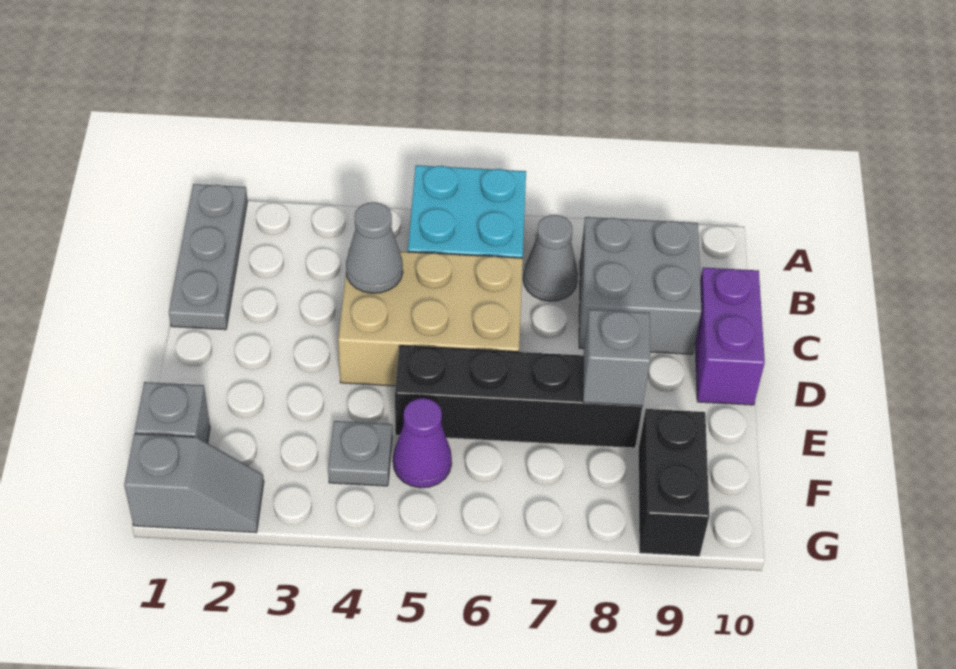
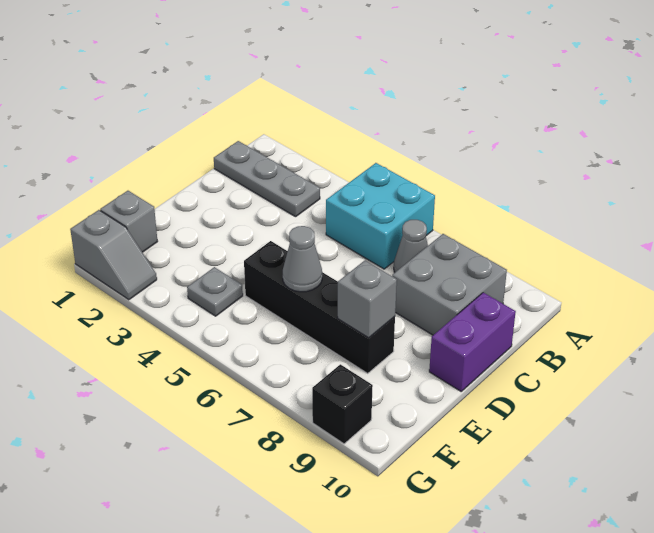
grey plate A1:C1 level 1 -> grey plate B1:B3 level 1
tan brick C4:D6 level 1 -> none
grey cone C4 level 2 -> grey cone E6 level 2
purple cone F5 level 1 -> none
black brick F9:G9 level 1 -> black brick G9 level 1

